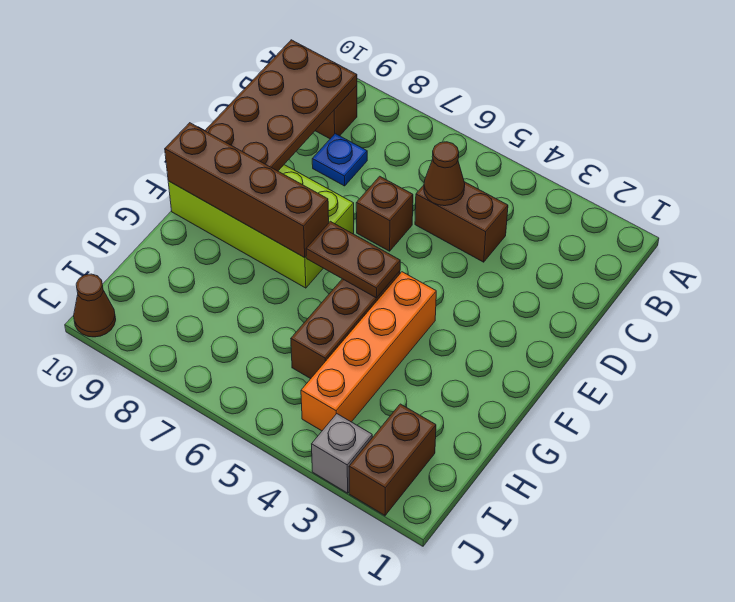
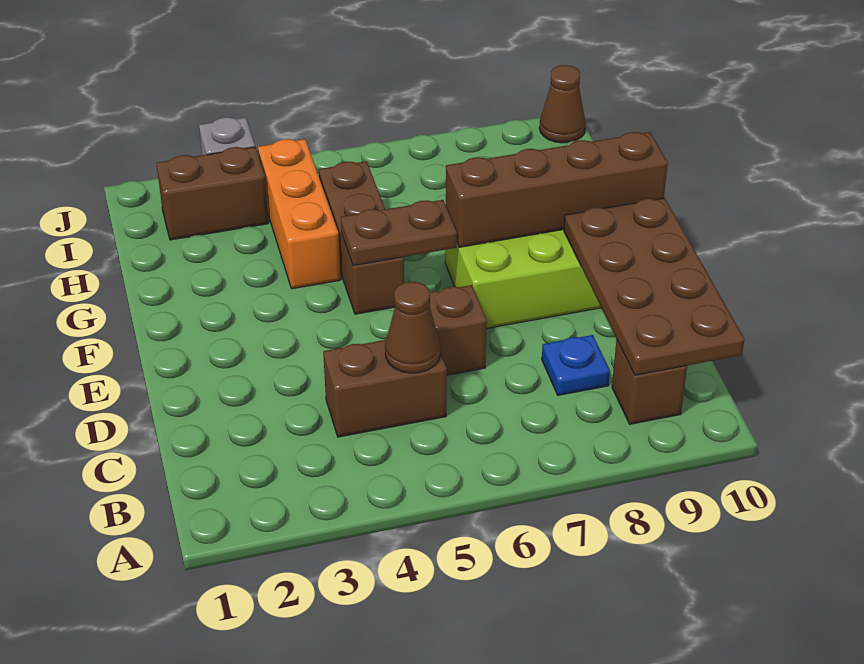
orange brick F4:I4 level 1 -> orange brick G4:I4 level 1
brown brick I2:J2 level 1 -> brown brick I2:I3 level 1

